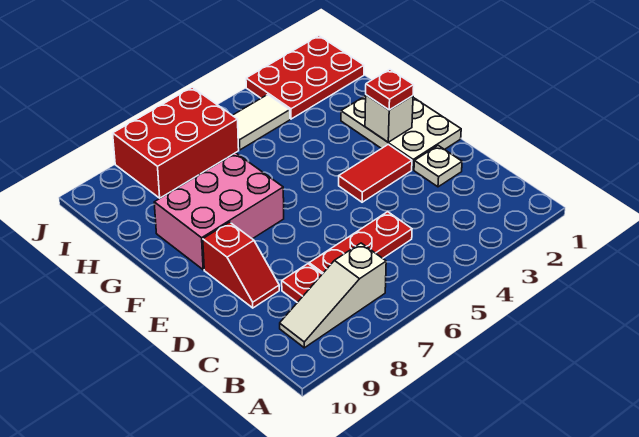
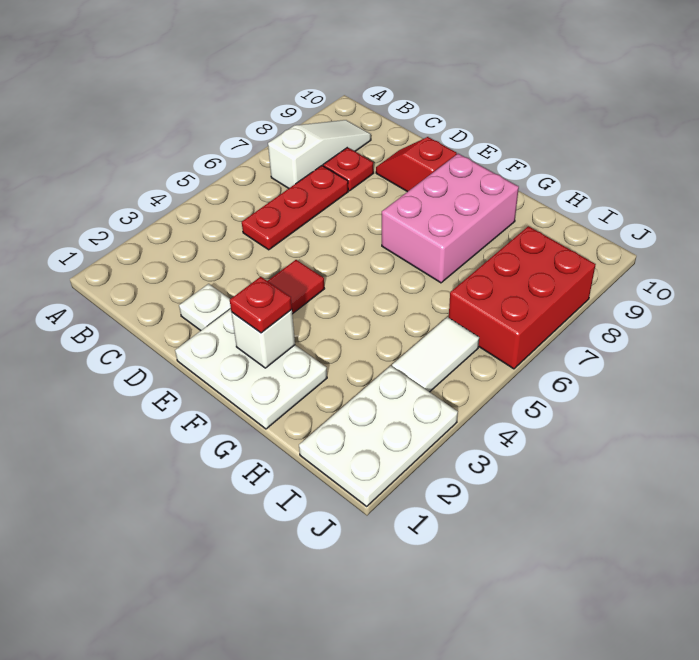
red plate I1:J3 level 1 -> white plate I1:J3 level 1

